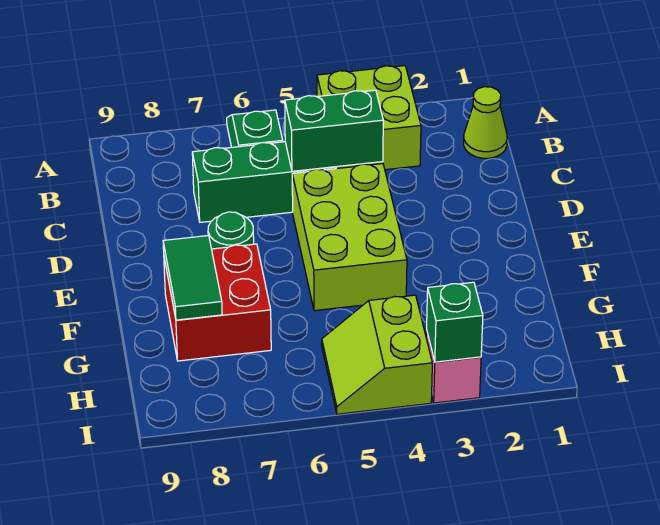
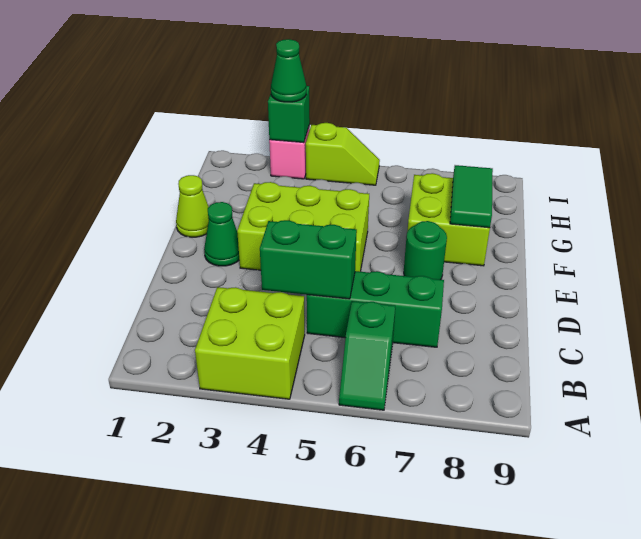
lime cone B1 level 1 -> lime cone F1 level 1
lime brick D4:F5 level 1 -> lime brick E3:F5 level 1
none -> green cone E2 level 1
red brick F7:G8 level 1 -> lime brick F7:G8 level 1
lime slope H4:I5 level 1 top 4 -> lime slope I4:I5 level 1 top 4
none -> green cone I3 level 3

